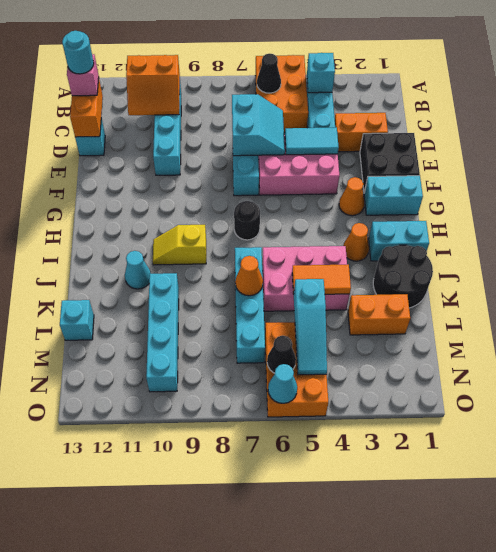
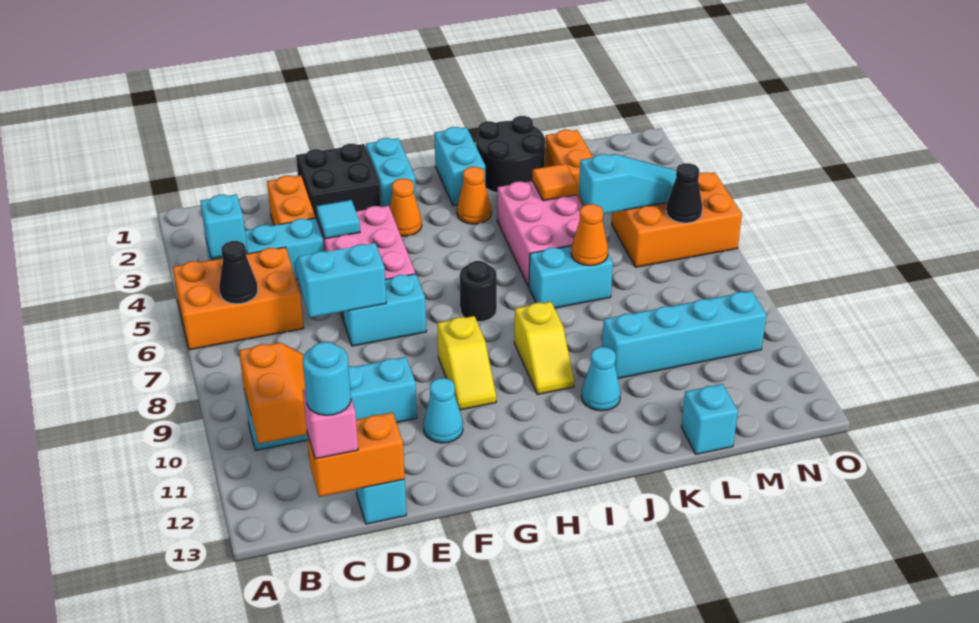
cyan tile E4:E5 level 2 -> cyan tile E4 level 2
none -> yellow slope G9:G10 level 1 top 9
cyan brick J7:M7 level 1 -> cyan brick J7:K7 level 1
orange tile K4:K5 level 2 -> orange tile K4 level 2
cyan cone O6 level 2 -> cyan cone F11 level 1

